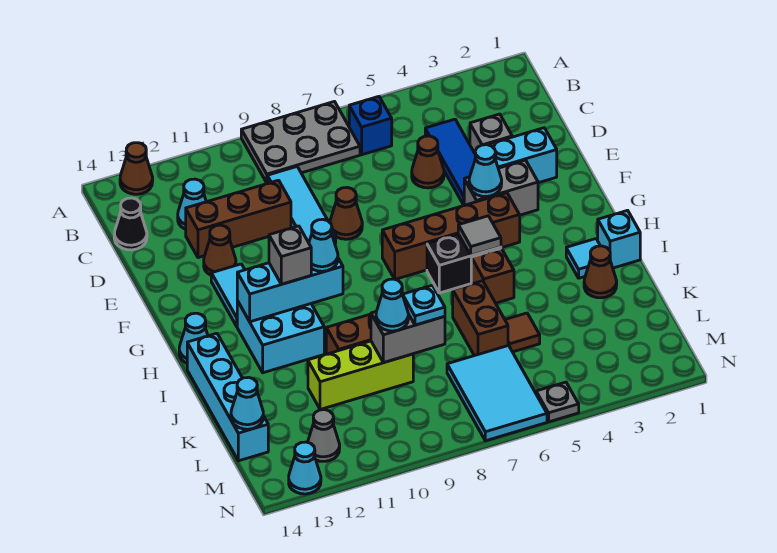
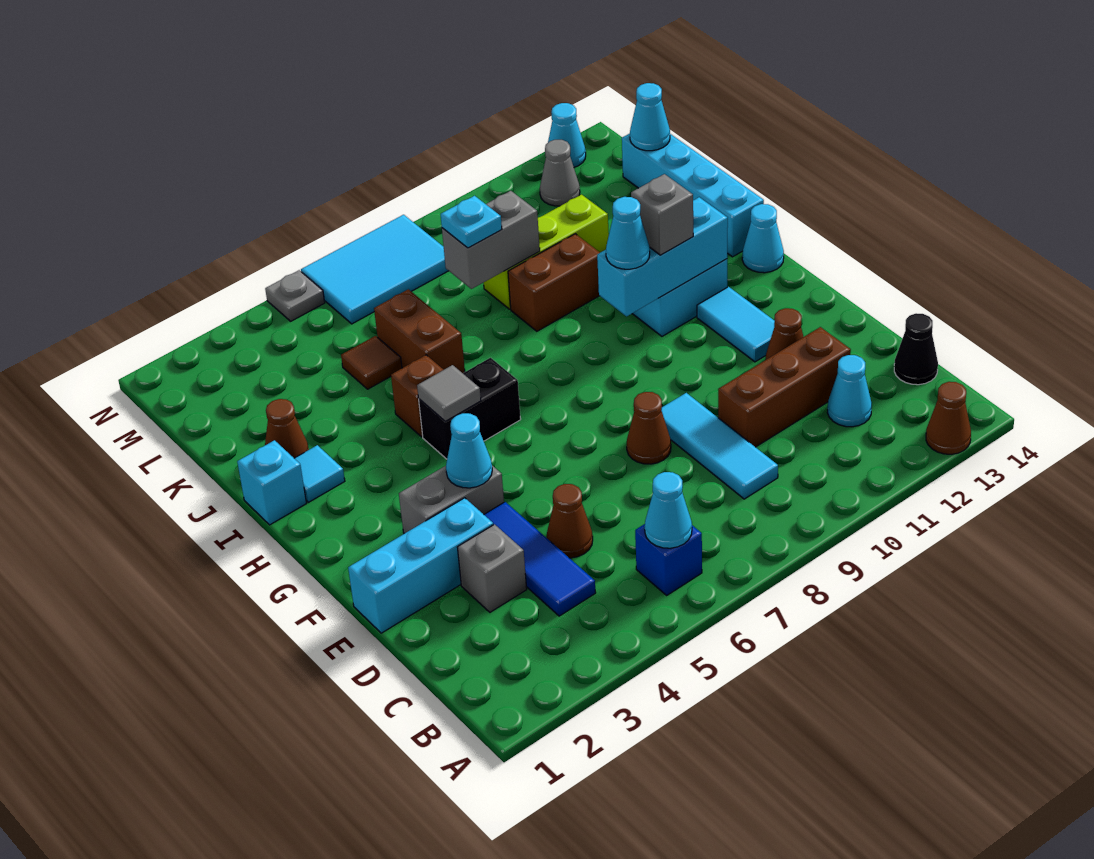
grey plate A7:B9 level 1 -> none
cyan brick E2:E3 level 1 -> cyan brick E1:E3 level 1
brown brick G4:G7 level 1 -> none
cyan cone K9 level 3 -> cyan cone B6 level 2
cyan tile L6:N7 level 1 -> cyan tile M6:N8 level 1

